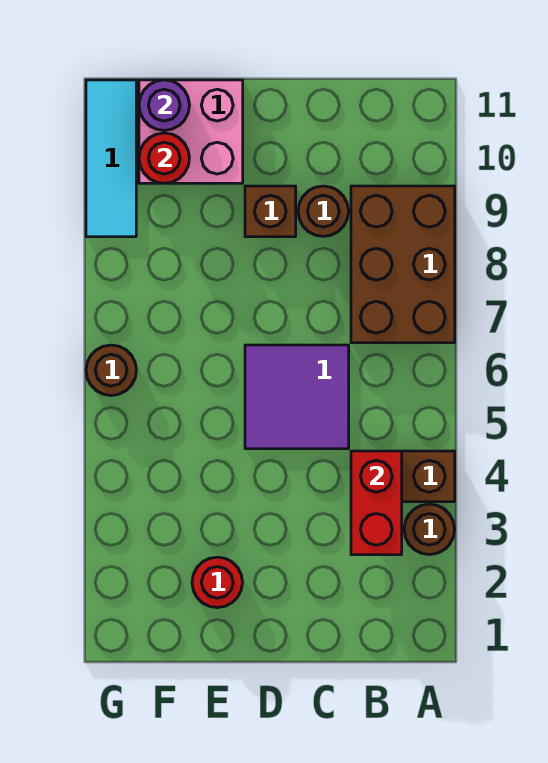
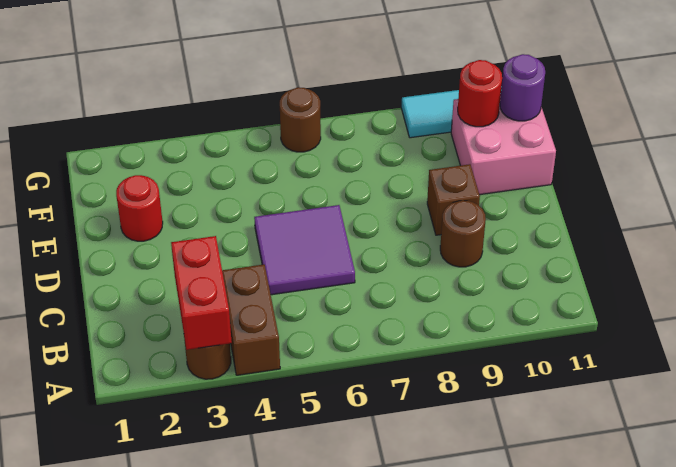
brown brick A7:B9 level 1 -> none
red brick B3:B4 level 2 -> red brick A3:B3 level 2

